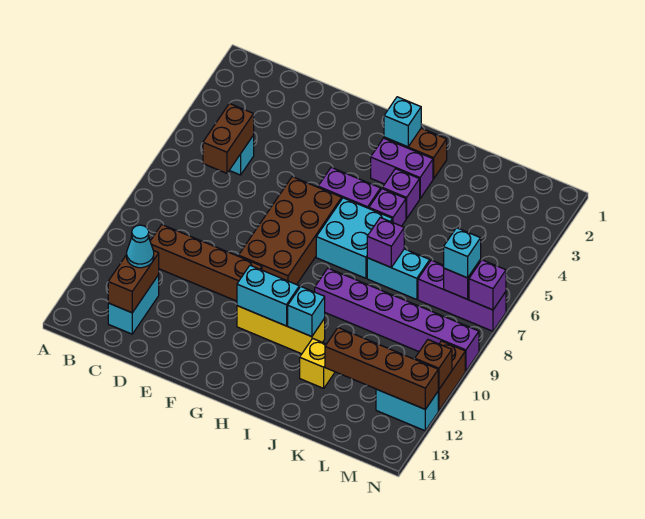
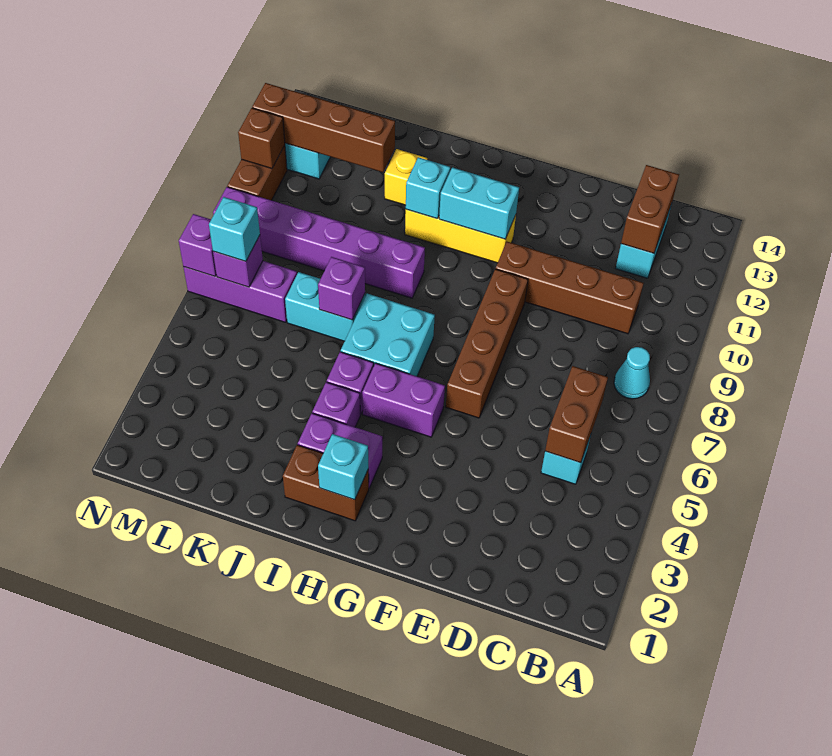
cyan cone C12 level 3 -> cyan cone B8 level 1
brown brick F6:G9 level 1 -> brown brick F6:F9 level 1

